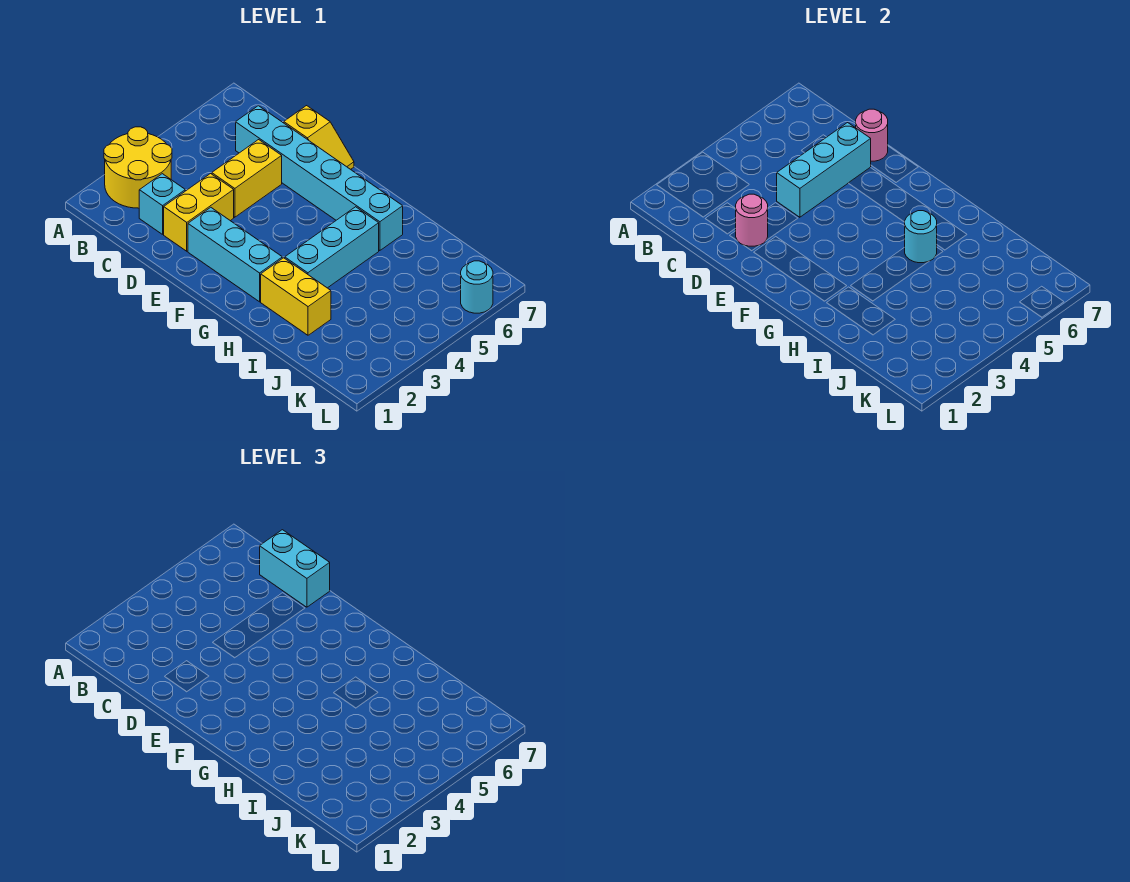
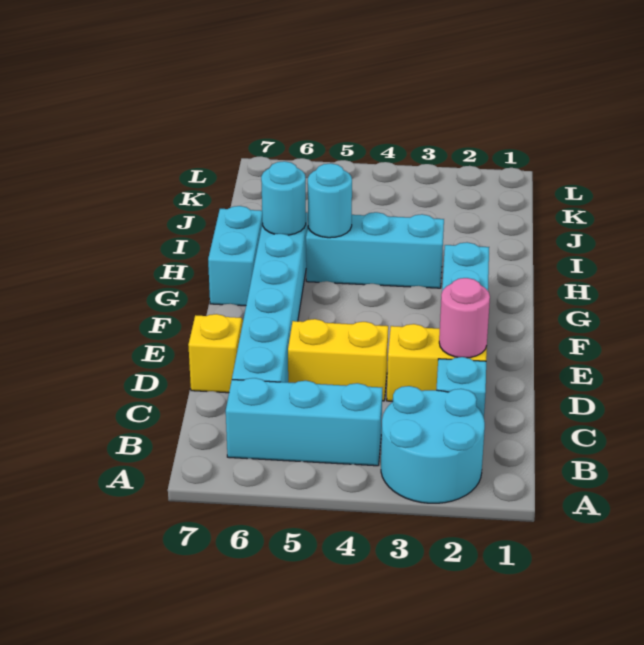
yellow round brick A2:B3 level 1 -> cyan round brick A2:B3 level 1
cyan brick C7:D7 level 3 -> cyan brick G7:H7 level 1
cyan brick D4:D6 level 2 -> cyan brick B4:B6 level 1
pink round brick D7 level 2 -> none
yellow brick H2:I2 level 1 -> none
cyan round brick L6 level 1 -> cyan round brick H6 level 2

